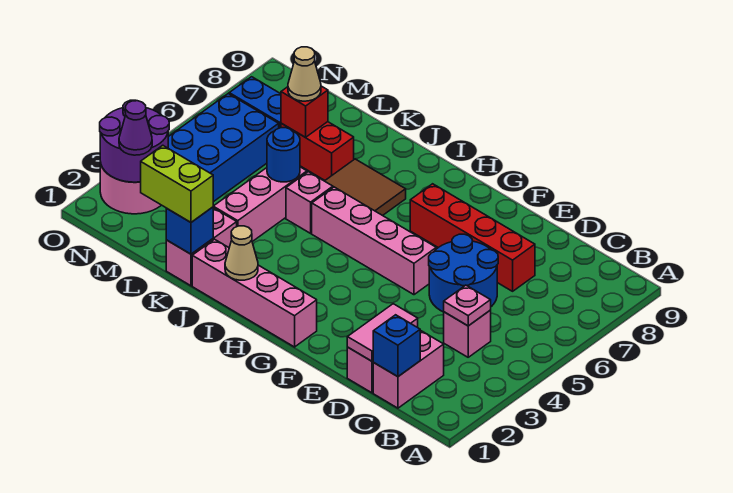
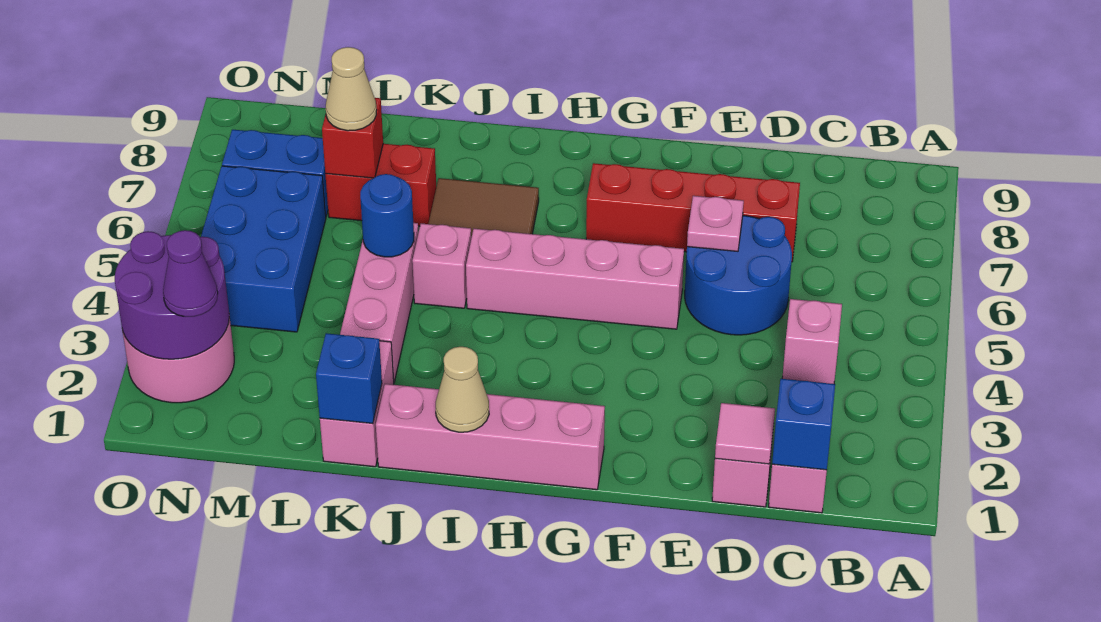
pink plate C4 level 2 -> pink plate E6 level 2
pink tile D1:D2 level 2 -> pink tile D1 level 2
lime brick K1:L1 level 3 -> none

